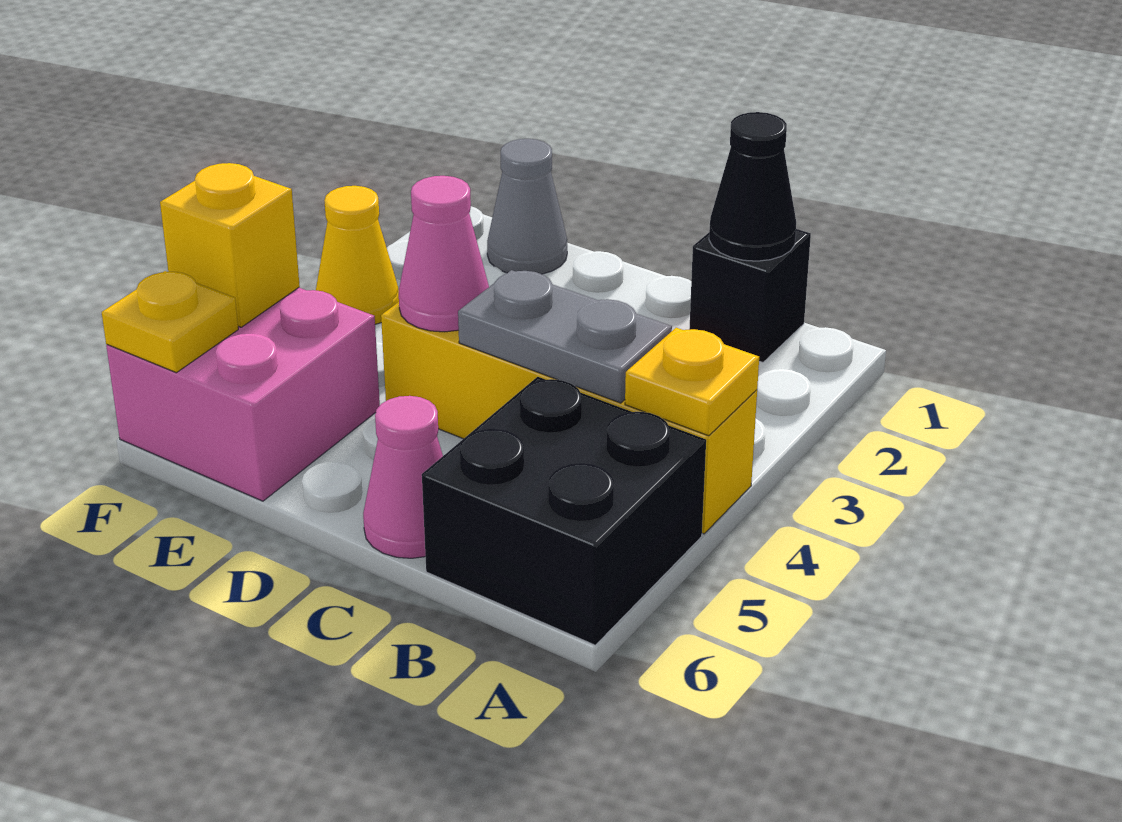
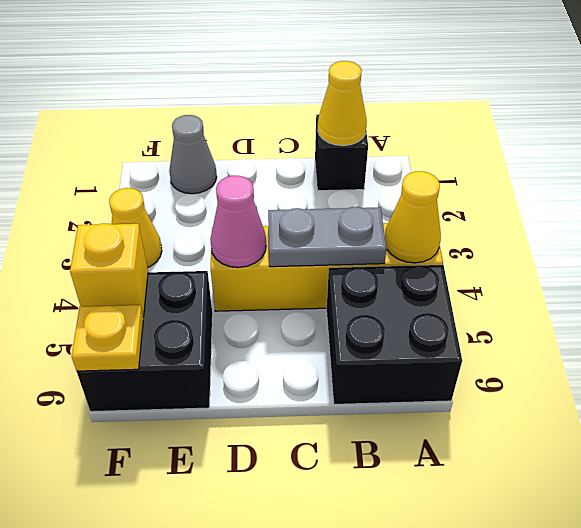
yellow plate A4 level 2 -> yellow cone A4 level 2
black cone B1 level 2 -> yellow cone B1 level 2
pink cone C6 level 1 -> none
pink brick E5:F6 level 1 -> black brick E5:F6 level 1

